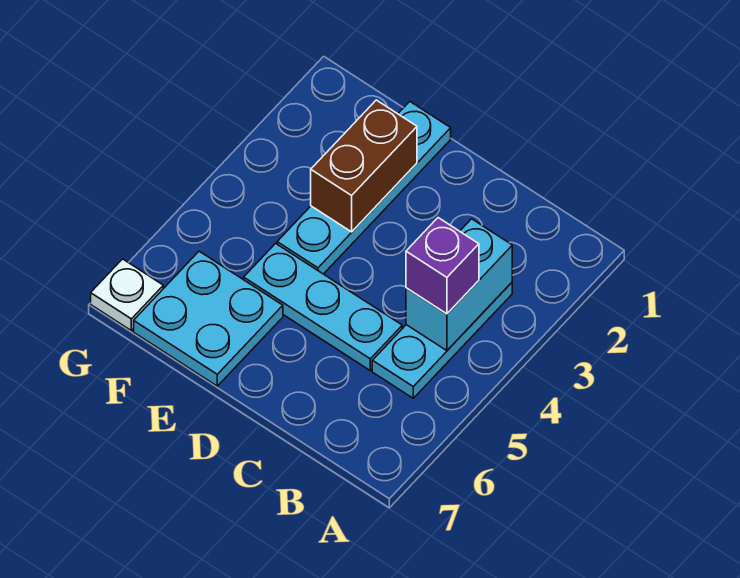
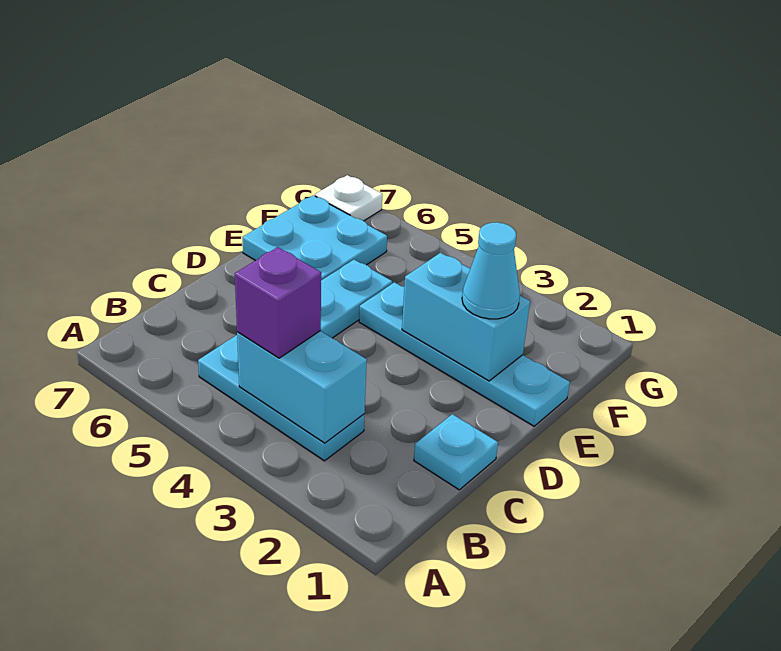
none -> cyan plate C1 level 1
brown brick E2:E3 level 2 -> cyan brick E2:E3 level 2
none -> cyan cone E2 level 3

